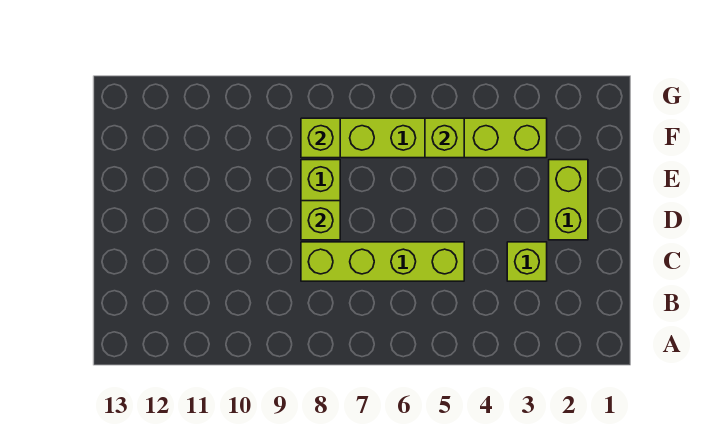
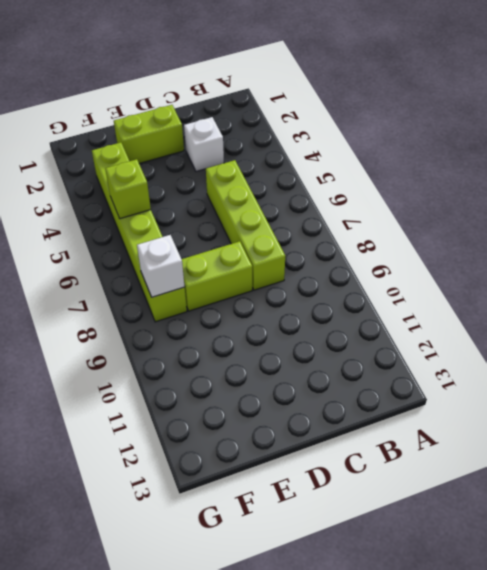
lime brick C3 level 1 -> white brick C3 level 1
lime brick D8 level 2 -> none
lime brick F8 level 2 -> white brick F8 level 2

